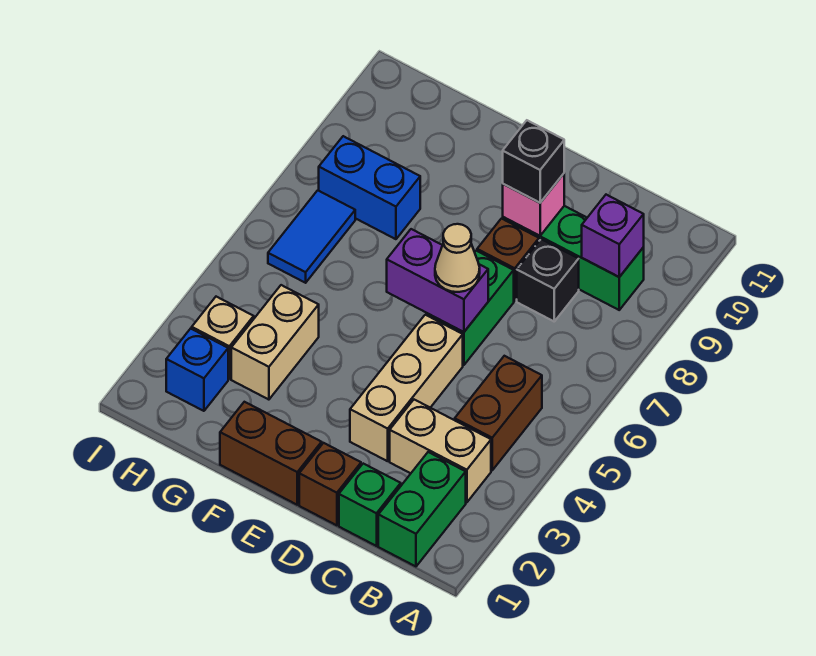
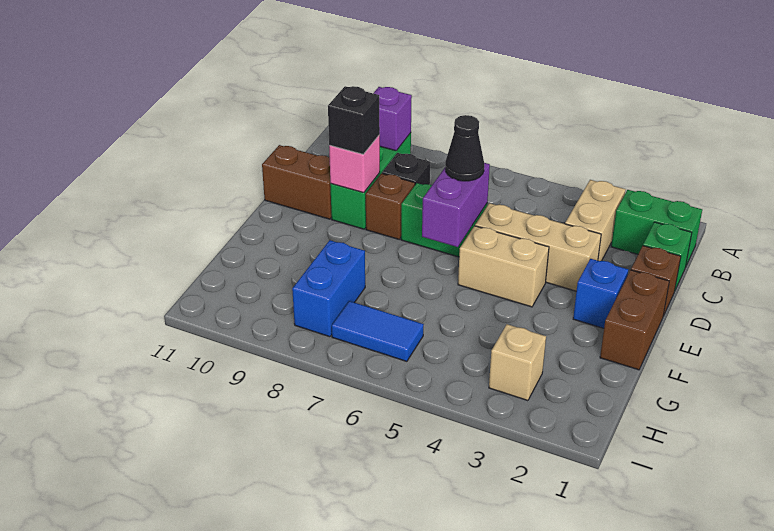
brown brick B4:B5 level 1 -> brown brick D10:D11 level 1
tan cone D6 level 3 -> black cone D6 level 3
tan brick G3:G4 level 1 -> tan brick E4:E5 level 1
blue brick H2 level 1 -> blue brick E2 level 1

